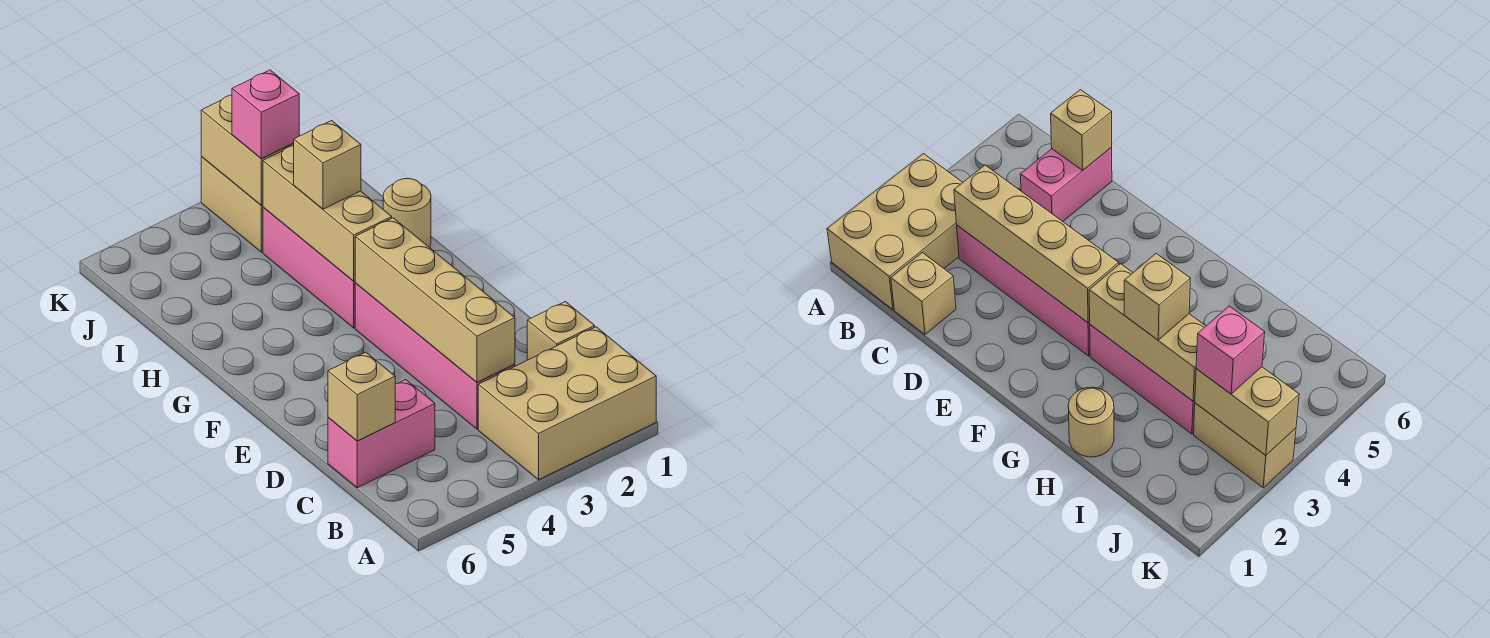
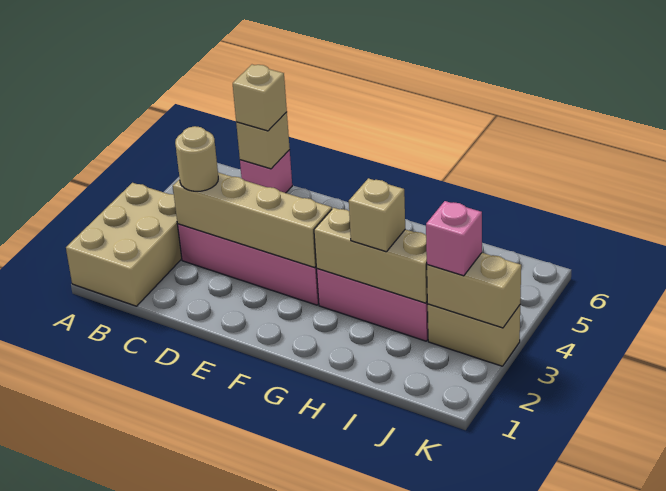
tan brick C1 level 1 -> tan brick C6 level 3
pink brick C5:C6 level 1 -> pink brick C6 level 1
tan round brick H1 level 1 -> tan round brick C3 level 3

